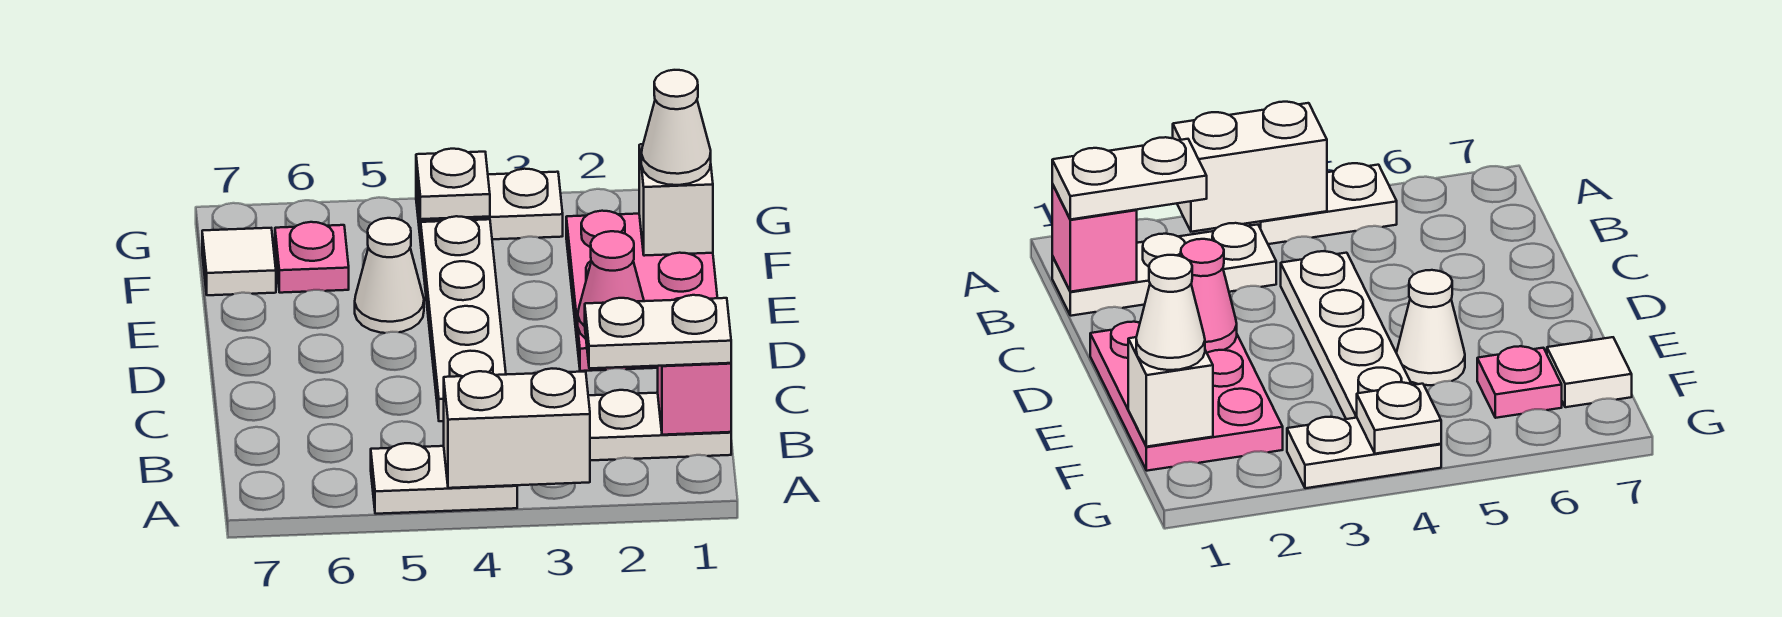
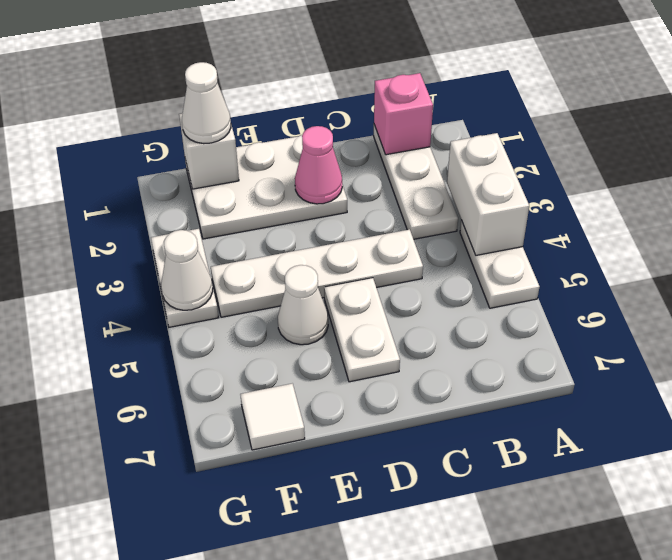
white plate B1:B2 level 3 -> white plate D5:D6 level 1
pink plate D1:F2 level 1 -> white plate D1:F2 level 1
pink plate F6 level 1 -> none
white plate G4 level 2 -> white cone G4 level 2

